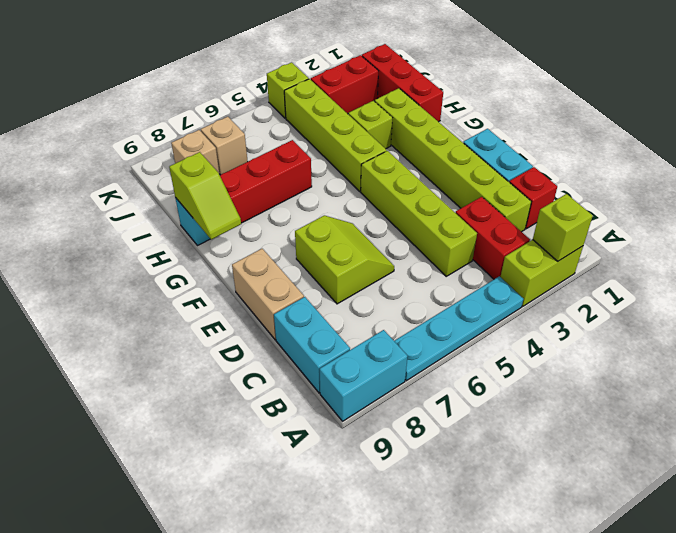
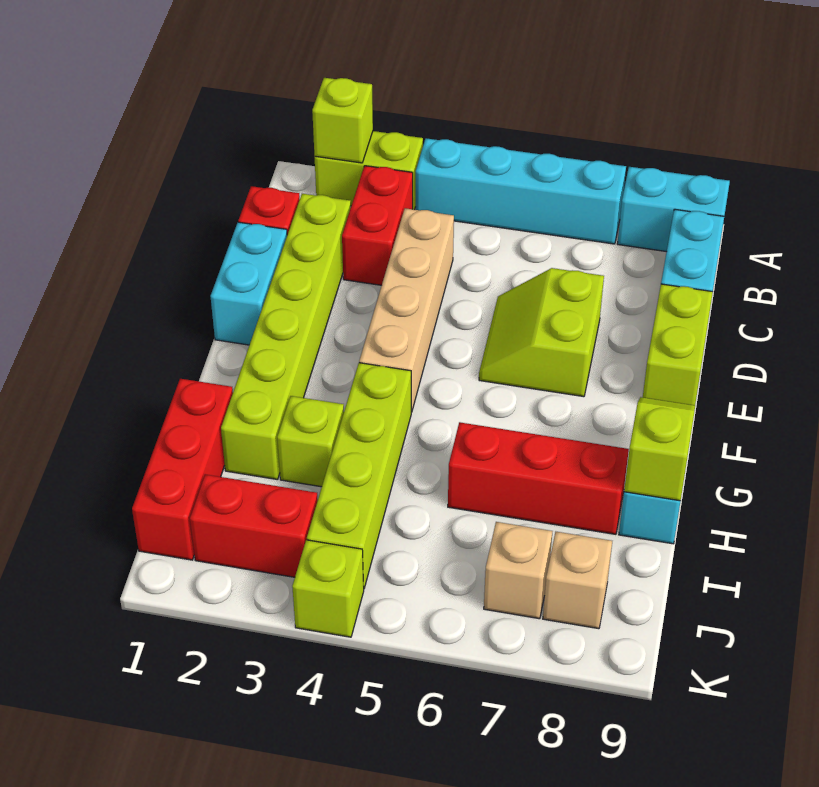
cyan plate A4:A7 level 1 -> cyan brick A4:A7 level 1
lime brick C4:F4 level 1 -> tan brick C4:F4 level 1
tan brick D9:E9 level 1 -> lime brick D9:E9 level 1

